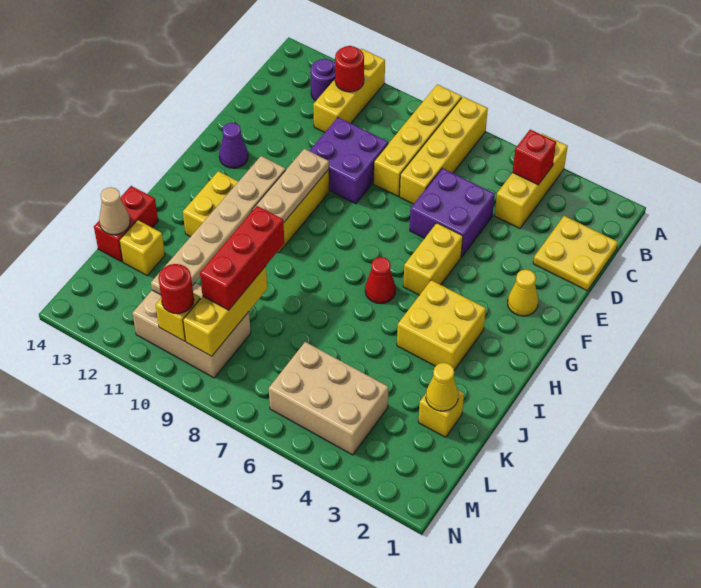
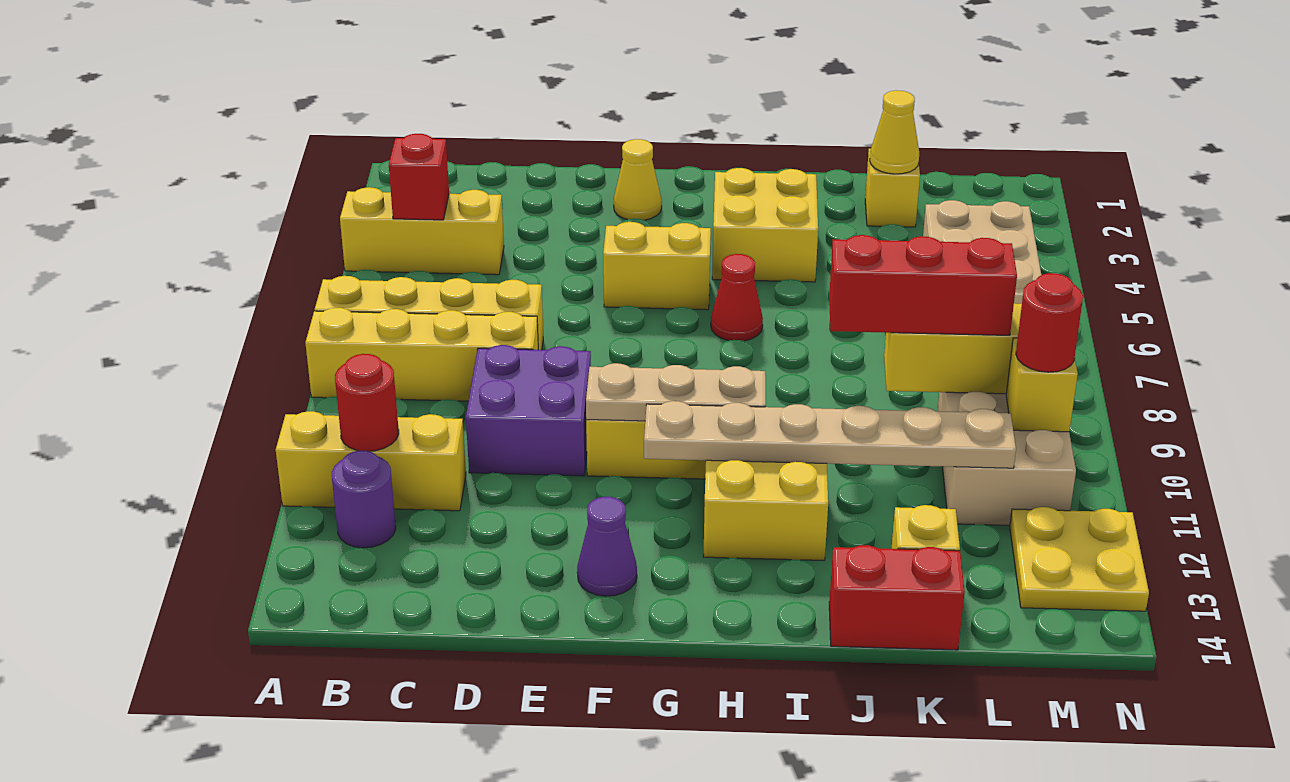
yellow plate C1:D2 level 1 -> yellow plate M12:N13 level 1
purple brick D5:E6 level 1 -> none
tan cone K14 level 2 -> none

